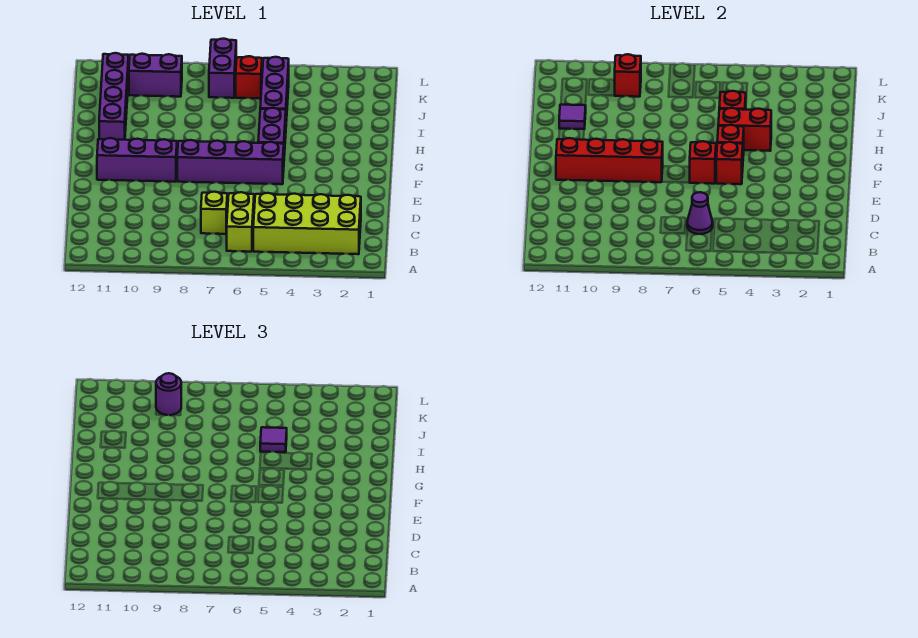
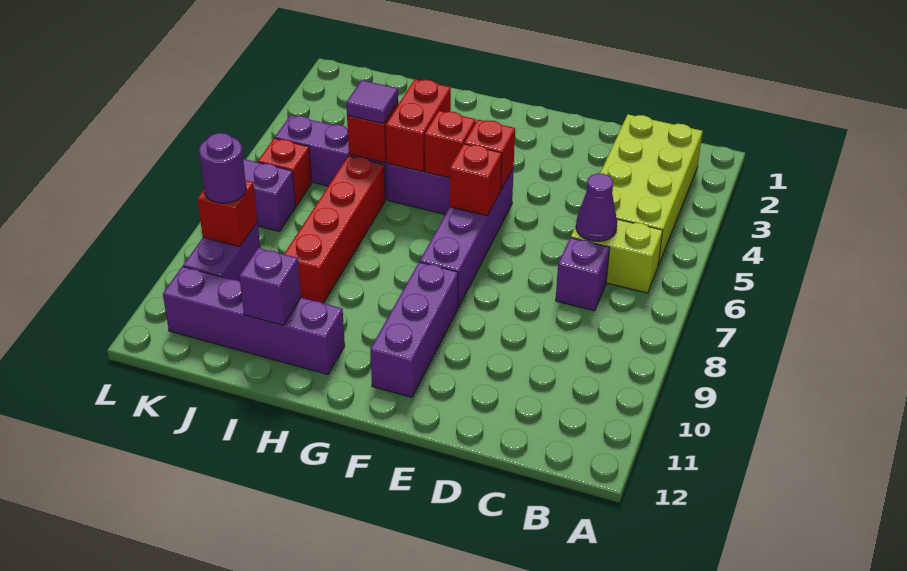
lime brick C7 level 1 -> purple brick C7 level 1
red brick F8:F11 level 2 -> red brick I6:I9 level 1
purple tile I11 level 2 -> purple brick I11 level 2

